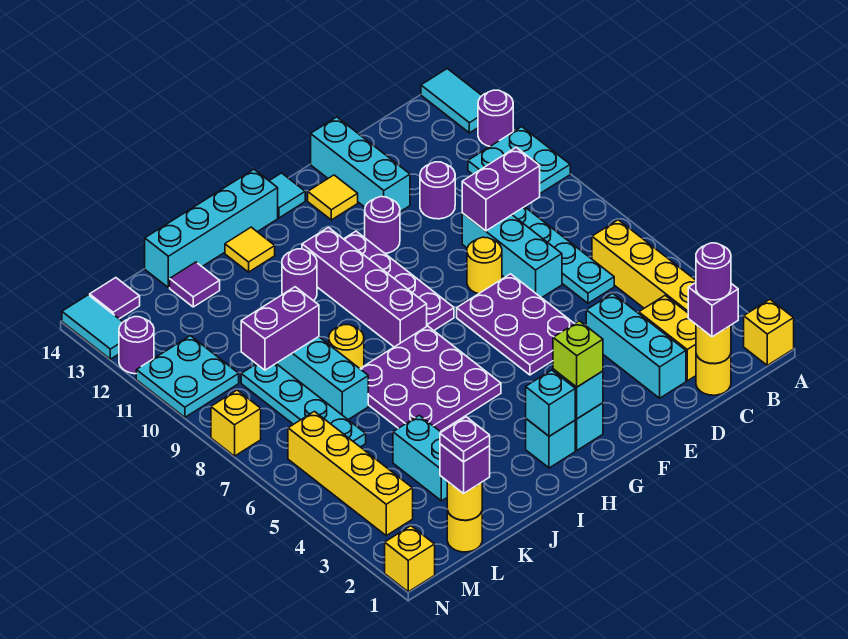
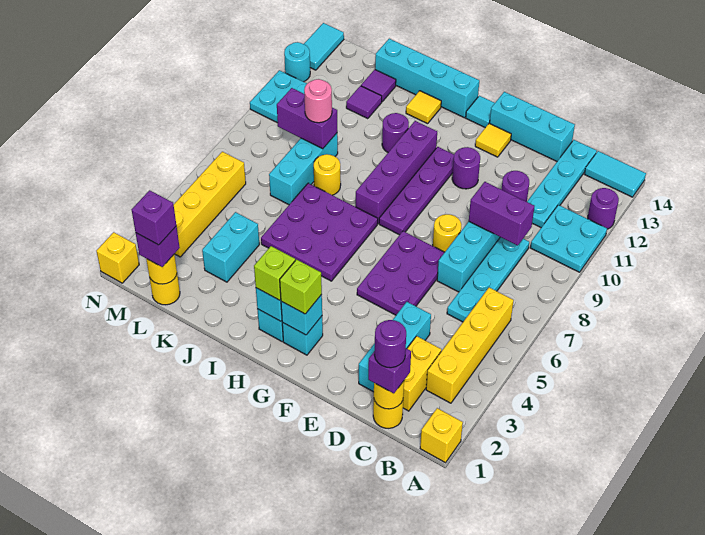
cyan tile A13:A14 level 1 -> cyan tile A14:B14 level 1
cyan brick E12:E14 level 1 -> cyan brick D14:F14 level 1
none -> lime brick H2 level 3
none -> pink round brick K9 level 3
purple plate L1 level 4 -> purple brick L1 level 4
cyan plate L6:L9 level 1 -> cyan plate C11:C14 level 1
purple tile M14 level 1 -> purple tile K12 level 1
yellow brick N8 level 1 -> none
purple round brick N12 level 1 -> cyan round brick N12 level 1

